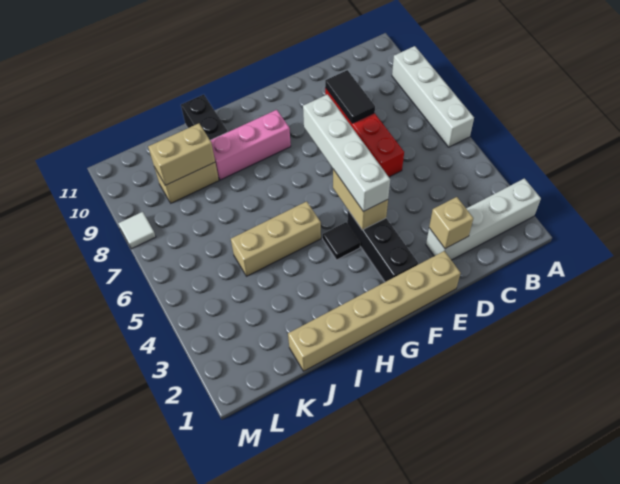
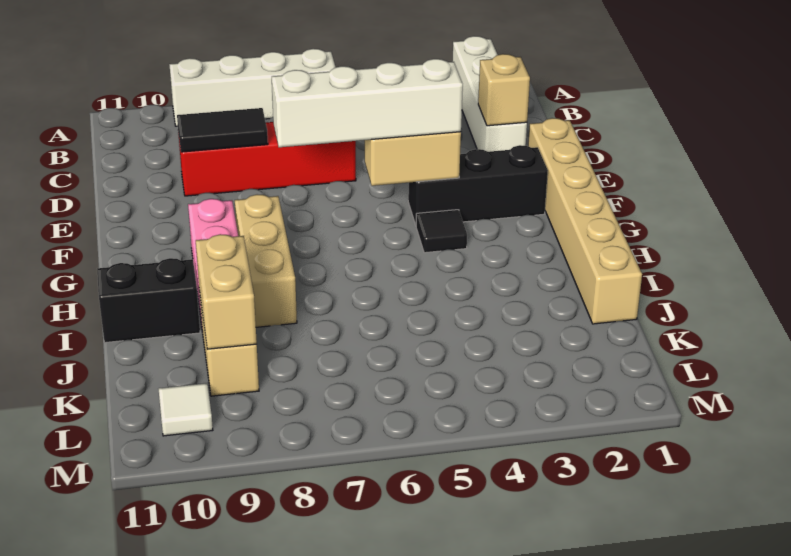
tan brick H5:J5 level 1 -> tan brick G8:I8 level 1
white tile M8 level 1 -> white tile L10 level 1

